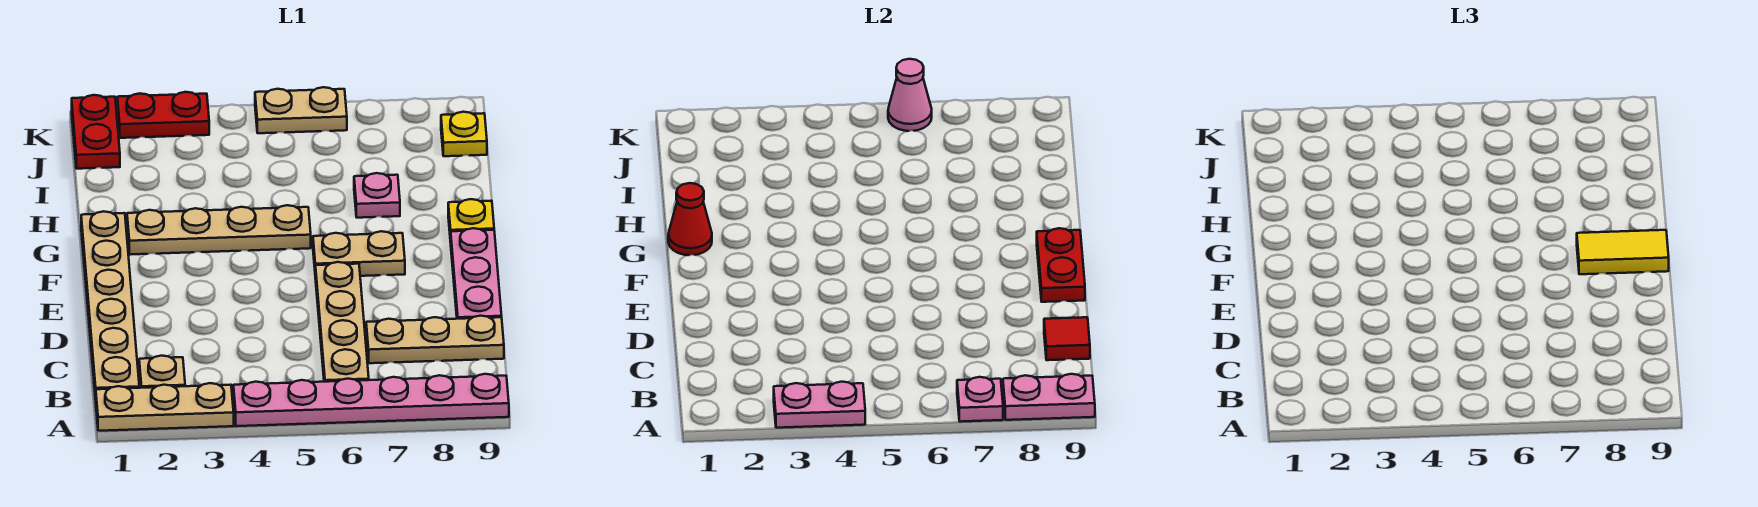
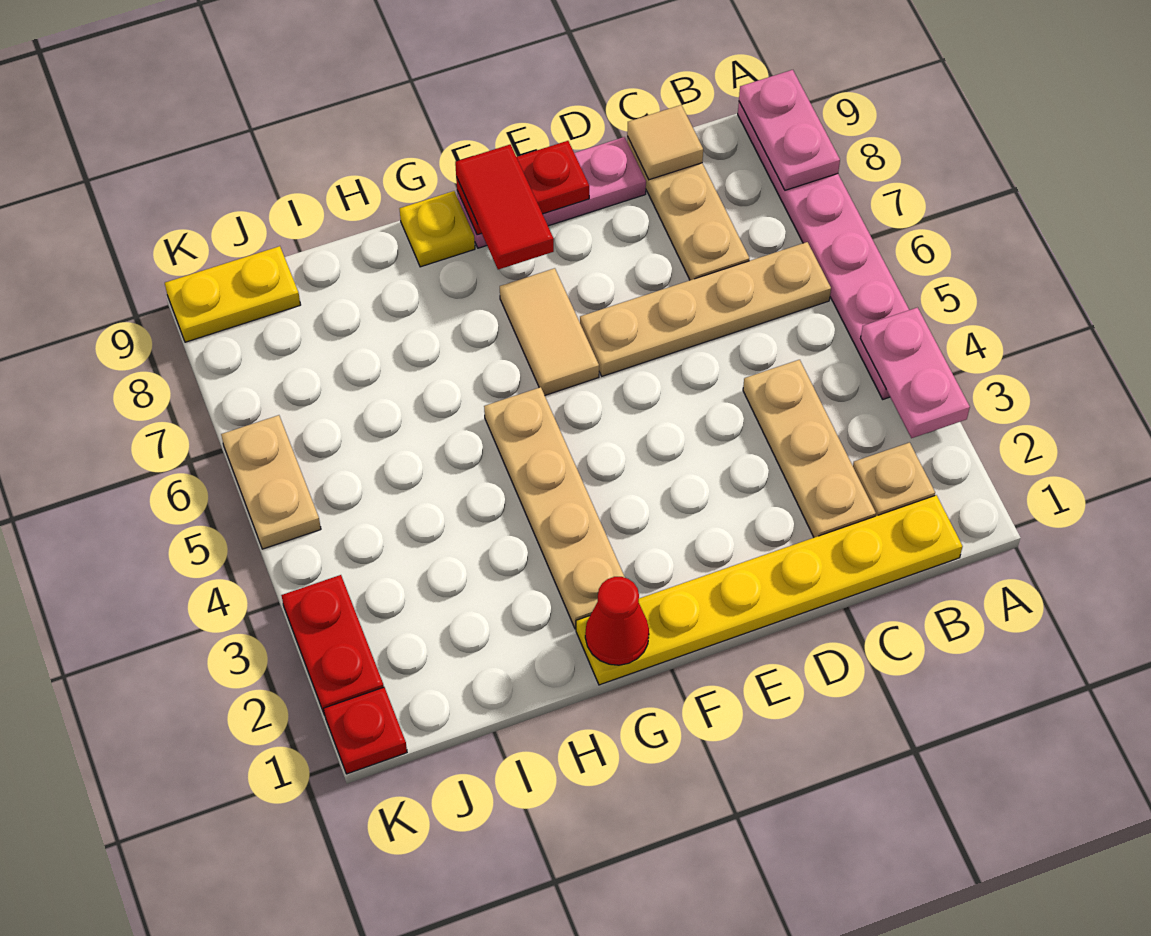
tan plate A1:A3 level 1 -> tan plate C2:C4 level 1
pink plate A7 level 2 -> none
tan plate B1:G1 level 1 -> yellow plate B1:G1 level 1
red tile C9 level 2 -> tan tile C9 level 2
tan plate F6:F7 level 1 -> tan tile F6:F7 level 1
yellow tile F8:F9 level 3 -> red tile F8:F9 level 3
pink plate H7 level 1 -> none
red plate J1:K1 level 1 -> red plate K1 level 1
yellow plate J9 level 1 -> yellow plate J9:K9 level 1
pink cone K6 level 2 -> none

